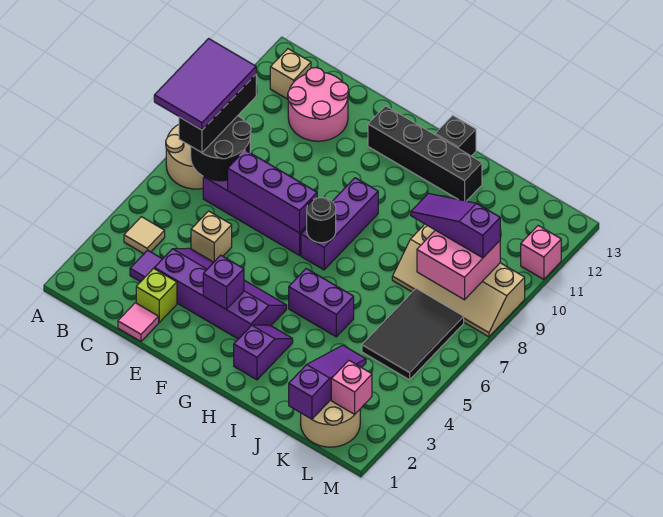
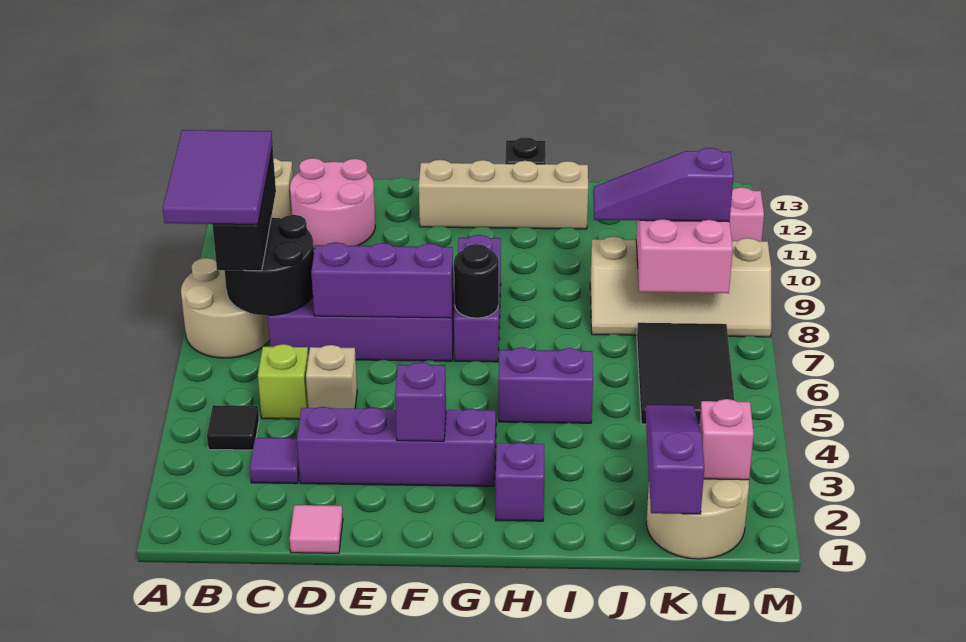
tan tile B4 level 1 -> black tile B4 level 1
lime brick D2 level 1 -> lime brick C5 level 1
black brick F12:I12 level 1 -> tan brick F12:I12 level 1

